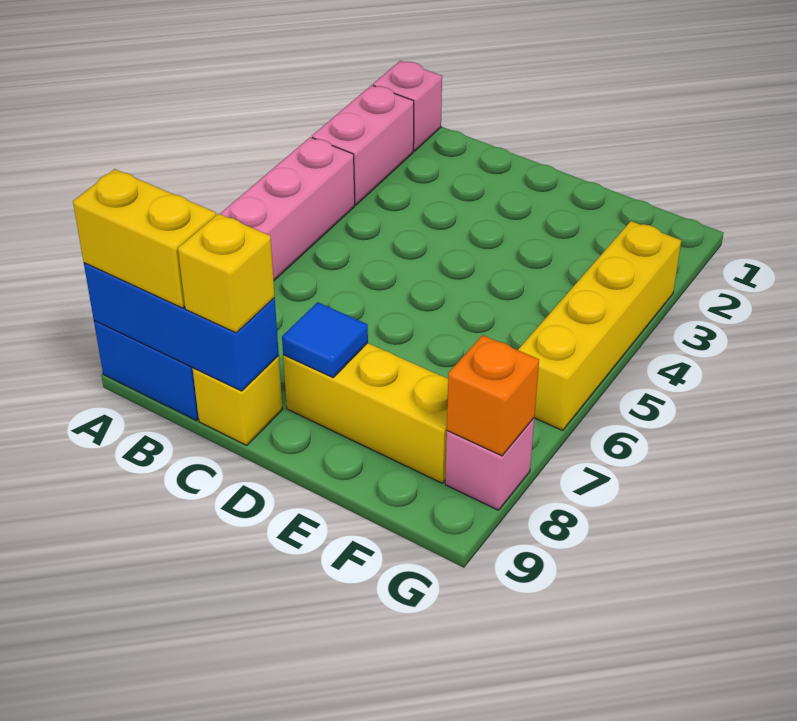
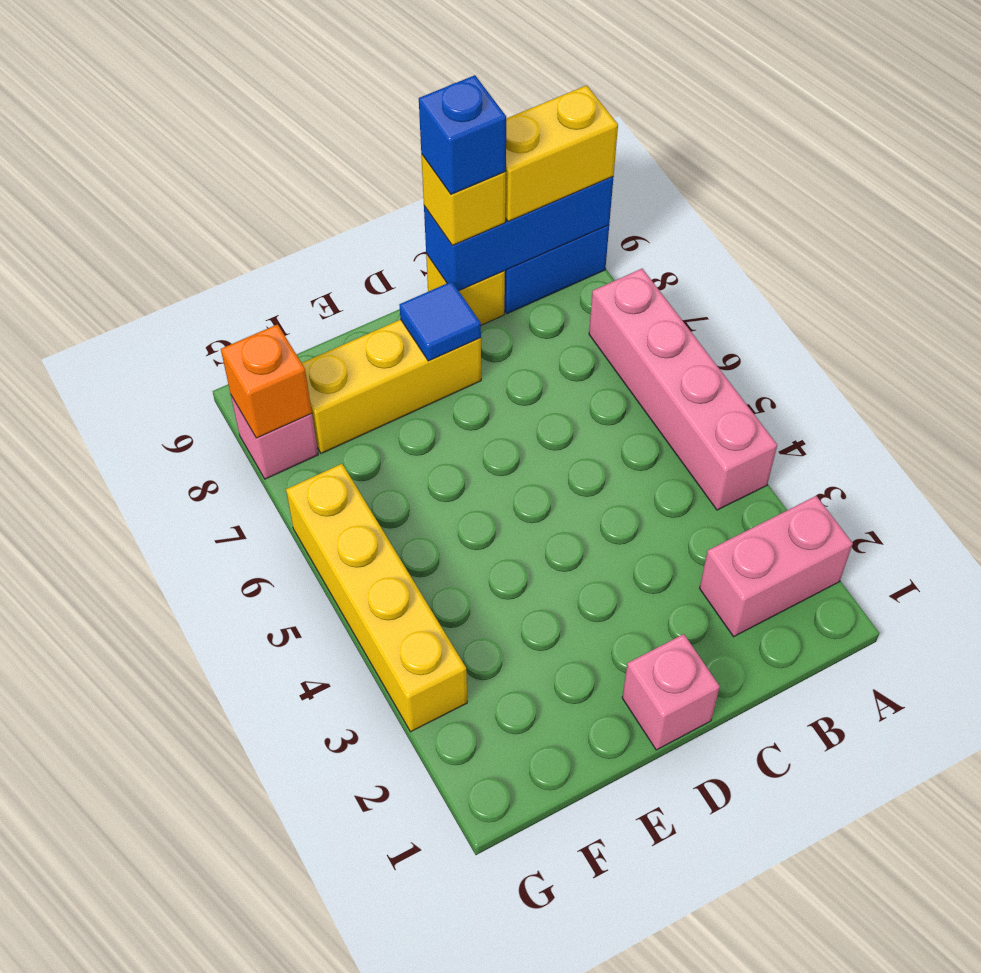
pink brick A1 level 1 -> pink brick D1 level 1
pink brick A2:A3 level 1 -> pink brick A2:B2 level 1
none -> blue brick C9 level 4

